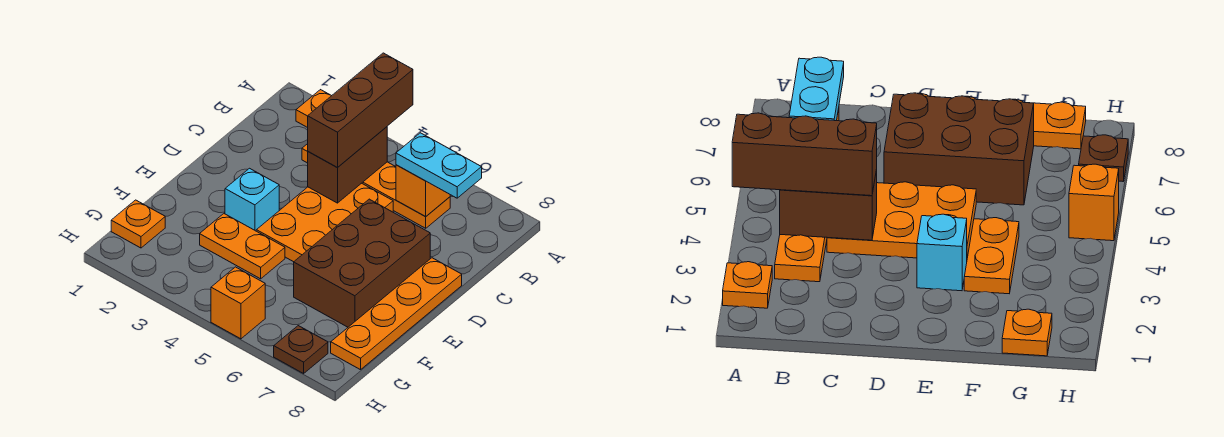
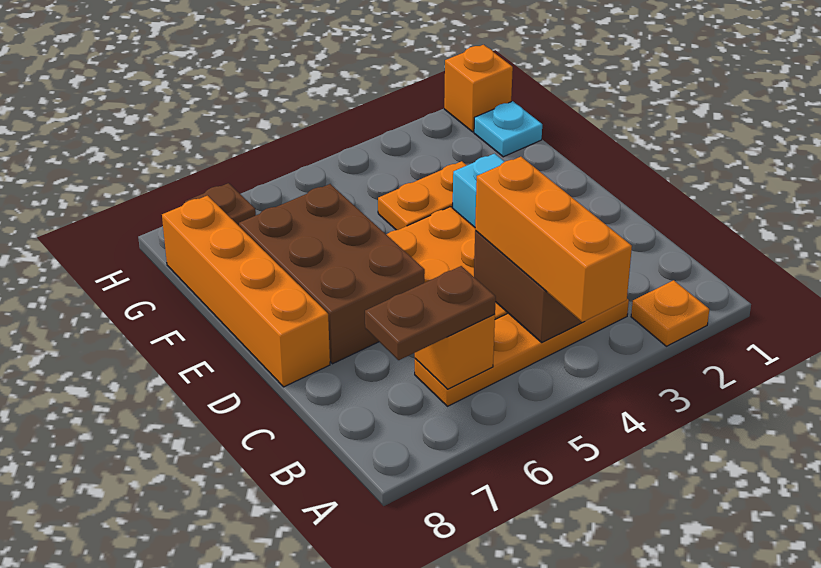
brown brick A4:C4 level 3 -> orange brick A4:C4 level 3
cyan plate B6:B7 level 3 -> brown plate B6:B7 level 3
orange plate D8:G8 level 1 -> orange brick D8:G8 level 1
orange plate G1 level 1 -> cyan plate G1 level 1
orange brick H5 level 1 -> orange brick H1 level 1

